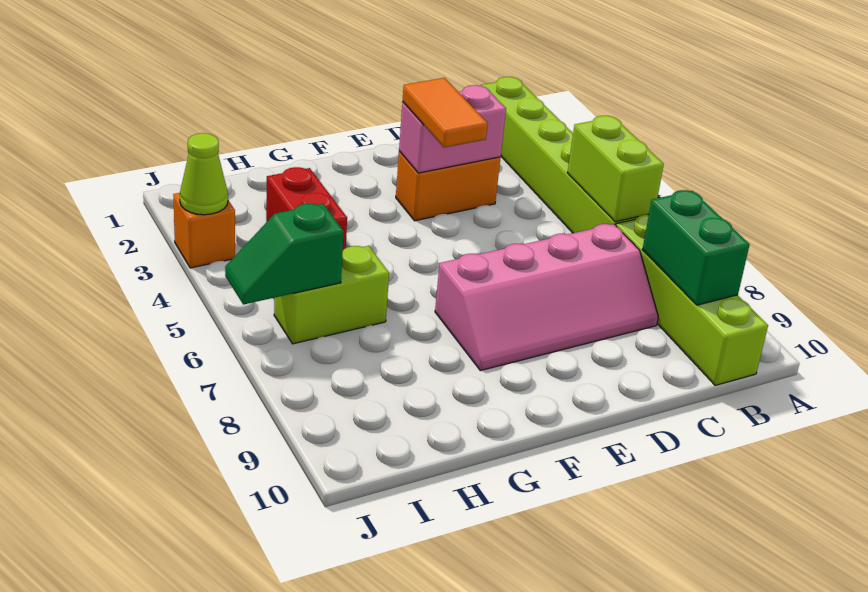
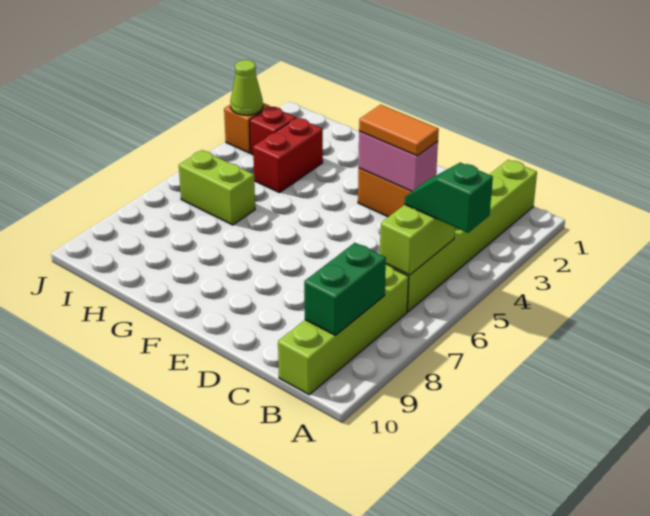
pink slope C7:F8 level 1 top 7 -> none
orange tile E3:E4 level 3 -> orange tile D3:E3 level 3
none -> red brick I3 level 1
green slope I6:J6 level 2 top I -> green slope A5:B5 level 3 top A

